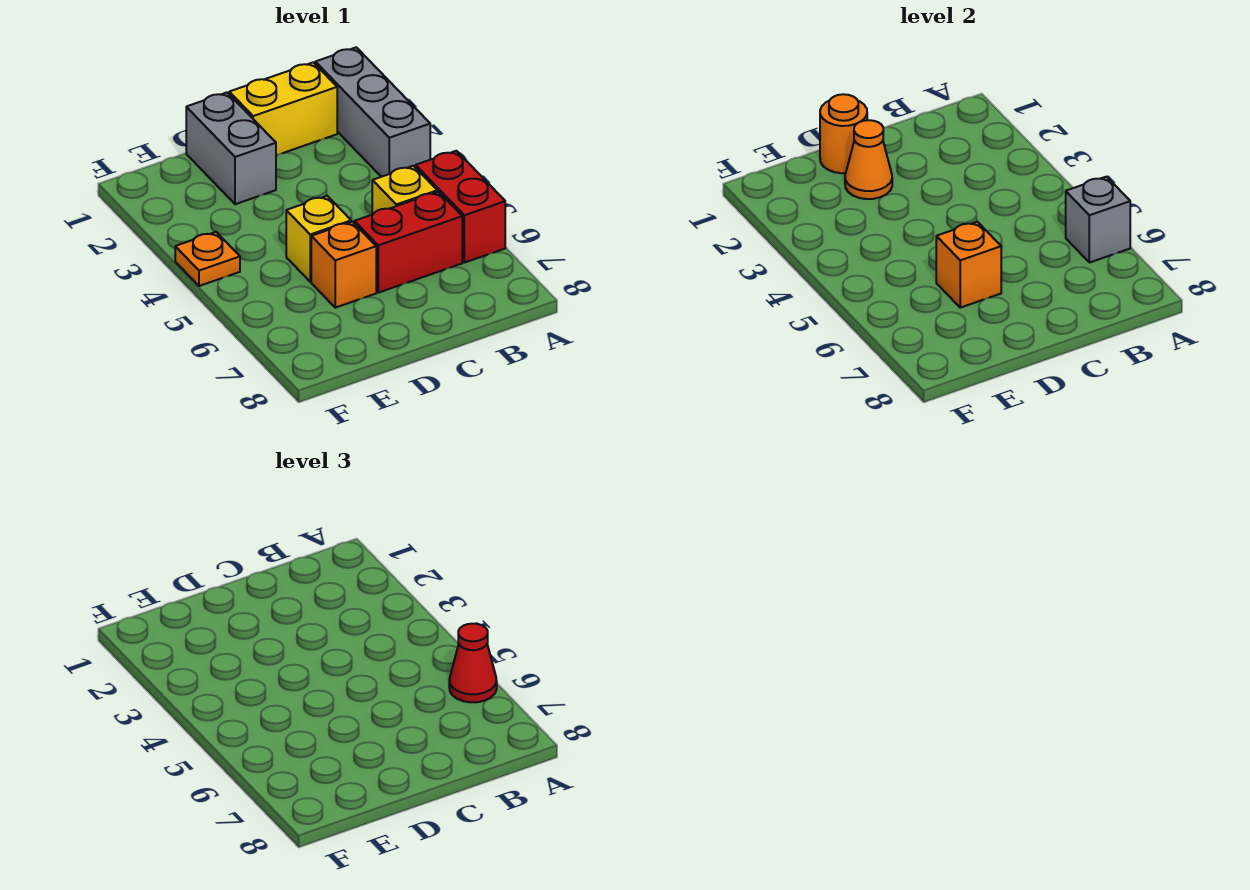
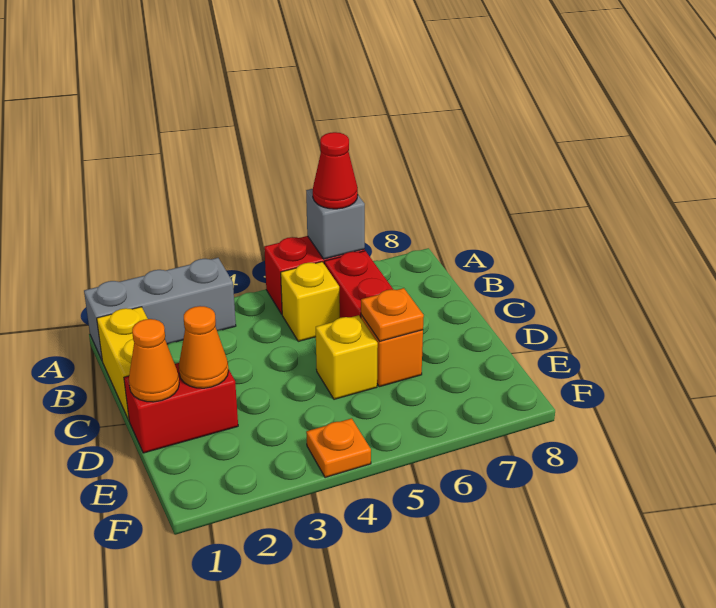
grey brick D1:D2 level 1 -> red brick D1:D2 level 1
orange round brick D1 level 2 -> orange cone D1 level 2
orange brick D6 level 2 -> orange plate D6 level 2

